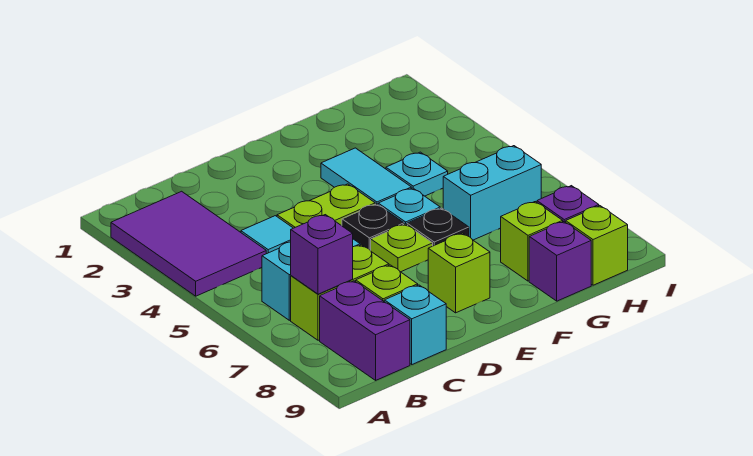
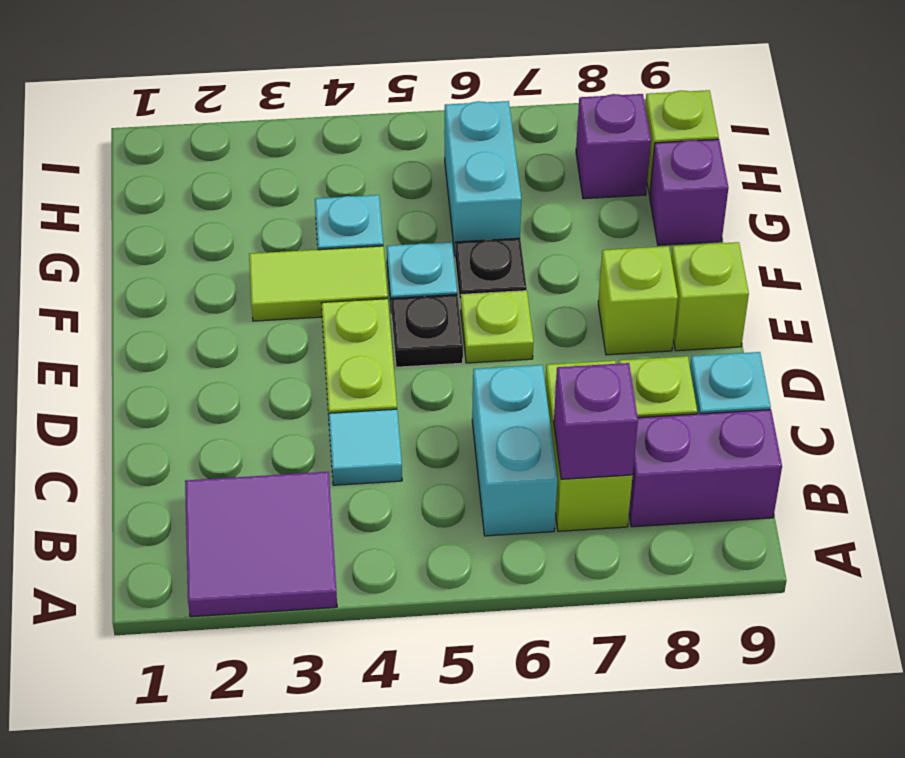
purple tile A2:B4 level 1 -> purple tile A2:B3 level 1
cyan tile F3:F4 level 1 -> lime tile F3:F4 level 1
lime brick G8 level 1 -> lime brick E9 level 1

